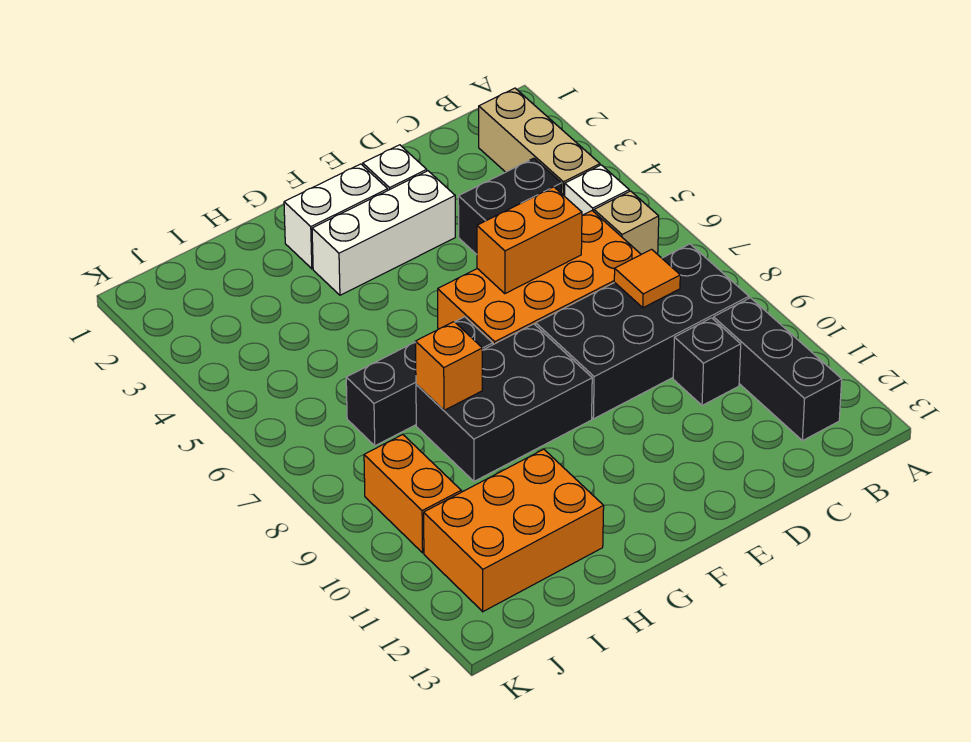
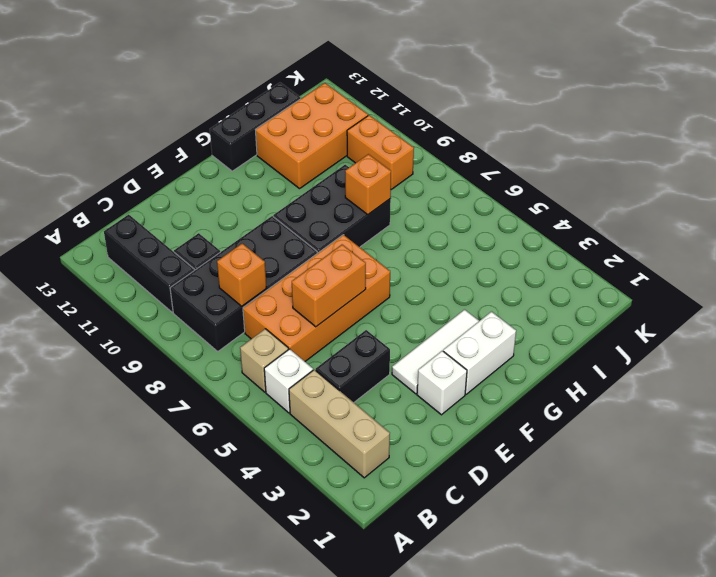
orange tile C8 level 2 -> orange brick C8 level 2
white brick E3:G3 level 1 -> white tile E3:G3 level 1
black brick G7:I7 level 1 -> black brick G13:I13 level 1

